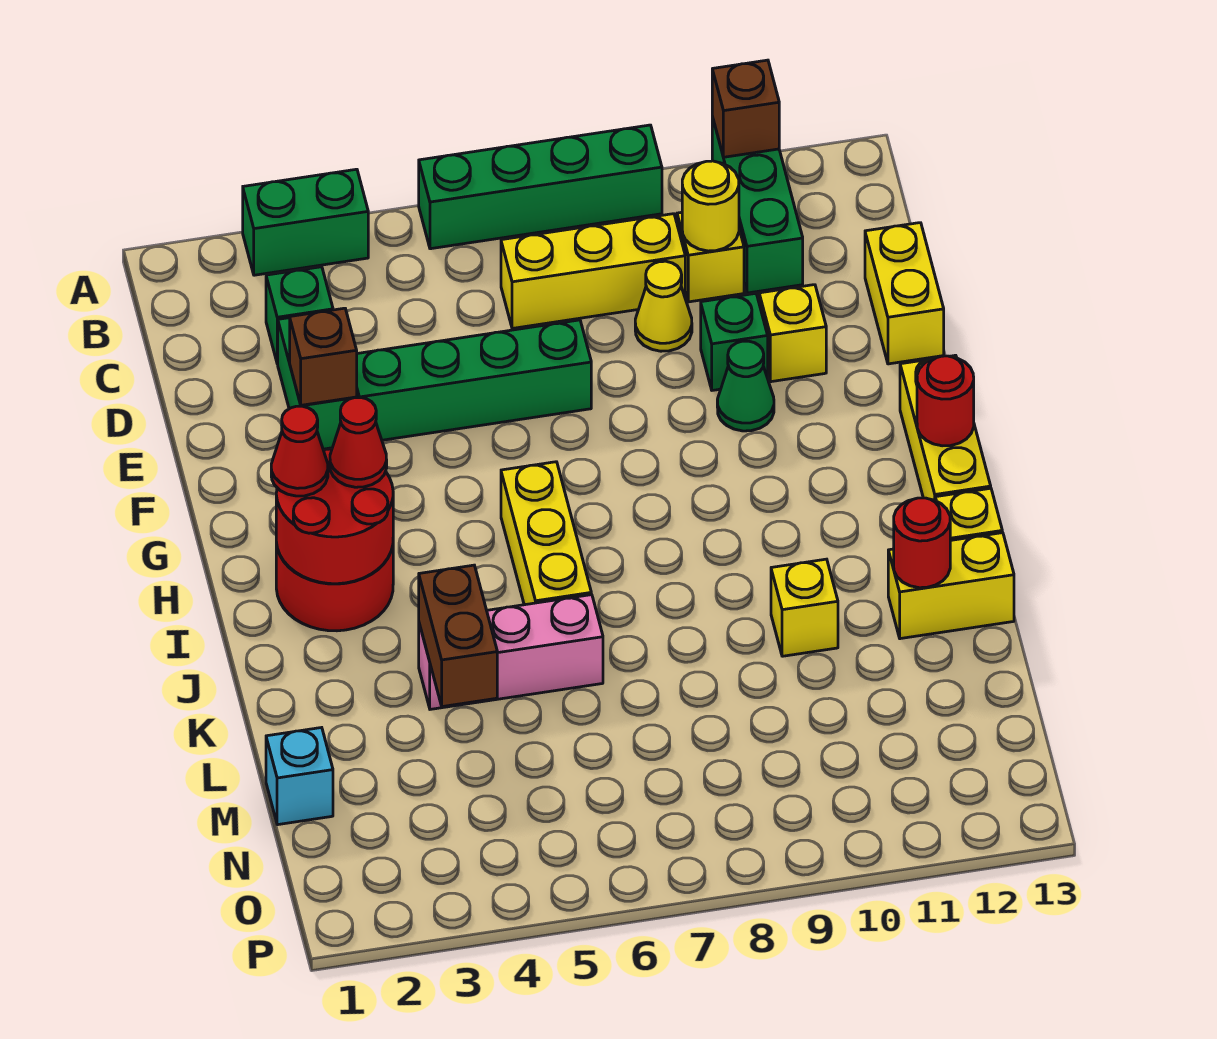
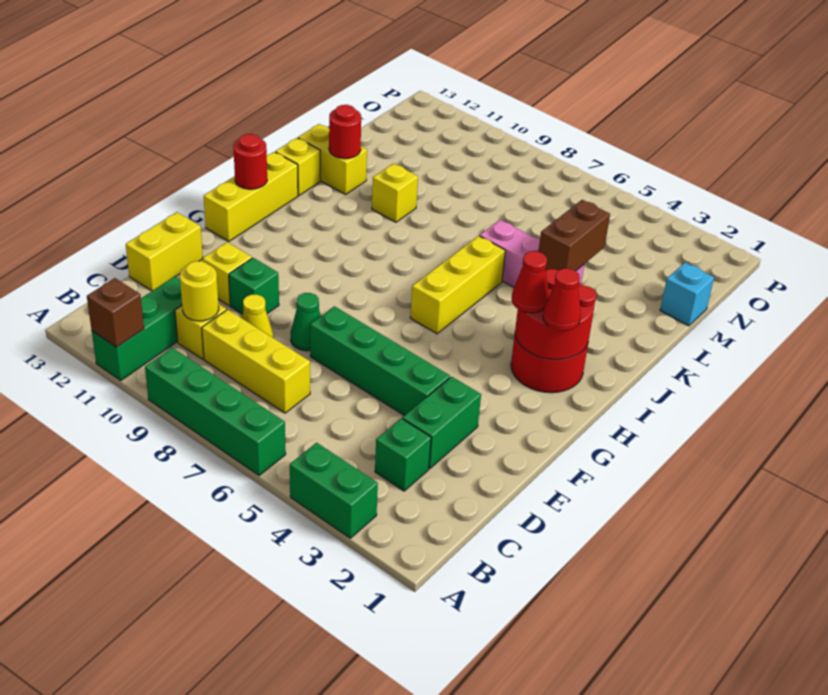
brown brick E3 level 2 -> none
green cone F10 level 1 -> green cone E8 level 1

